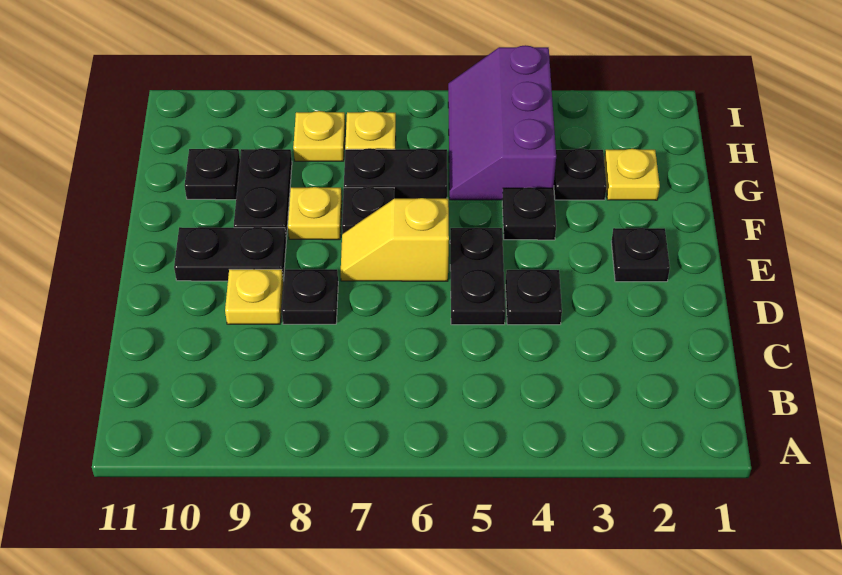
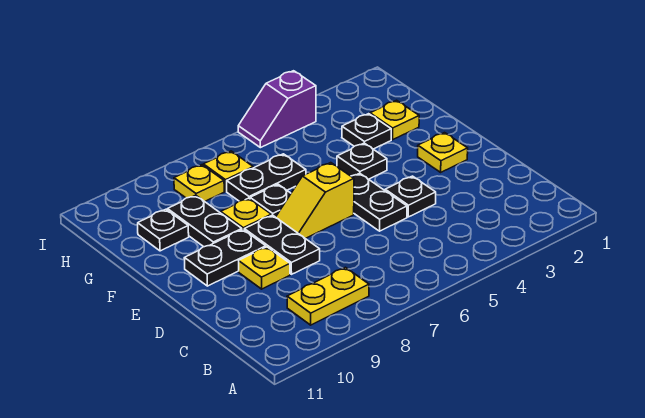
none -> yellow plate B8:B9 level 1
black plate D8 level 1 -> black plate D8:E8 level 1
black plate E2 level 1 -> yellow plate E2 level 1
purple slope G4:I5 level 1 top 4 -> purple slope I4:I5 level 1 top 4

